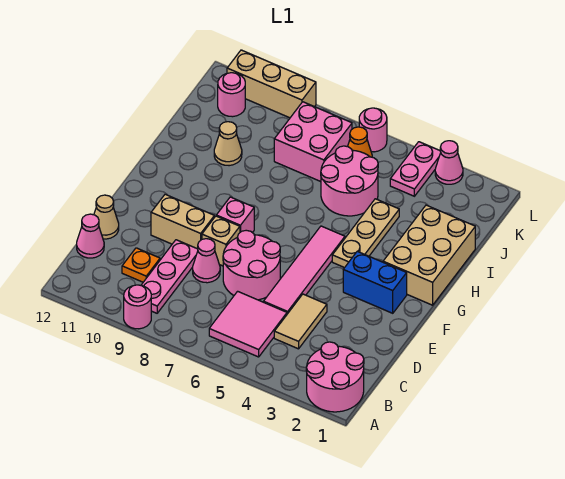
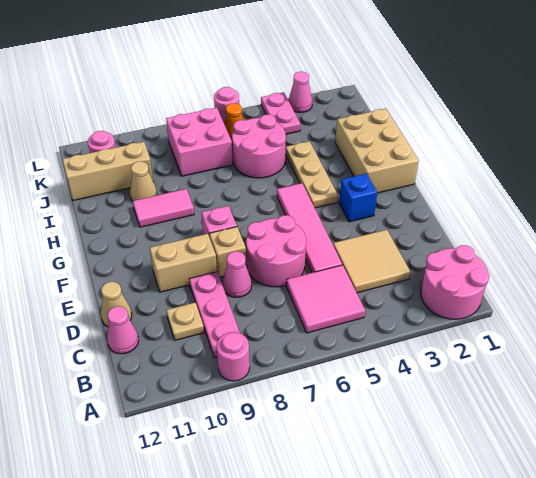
tan tile C4:D4 level 1 -> tan tile C3:D4 level 1
orange plate C10 level 1 -> tan plate C10 level 1
blue brick F2:F3 level 1 -> blue brick F3 level 1
none -> pink tile H9:H10 level 1
tan brick L9:L11 level 1 -> tan brick J10:J12 level 1

